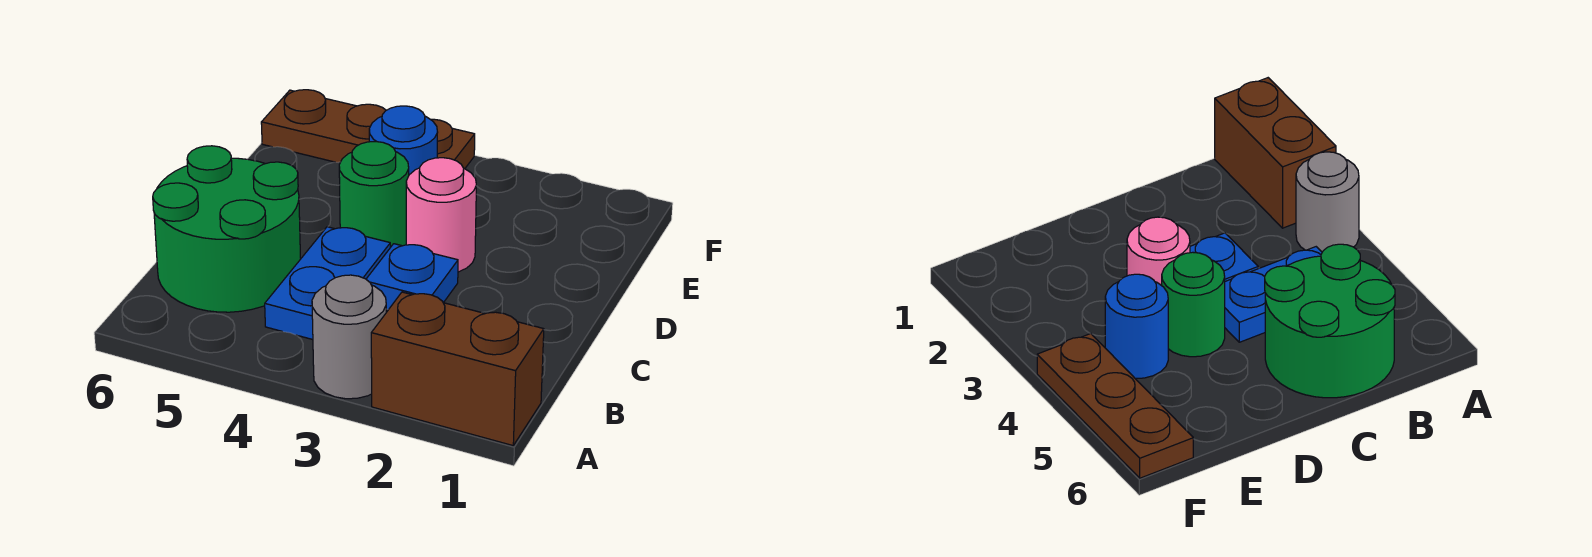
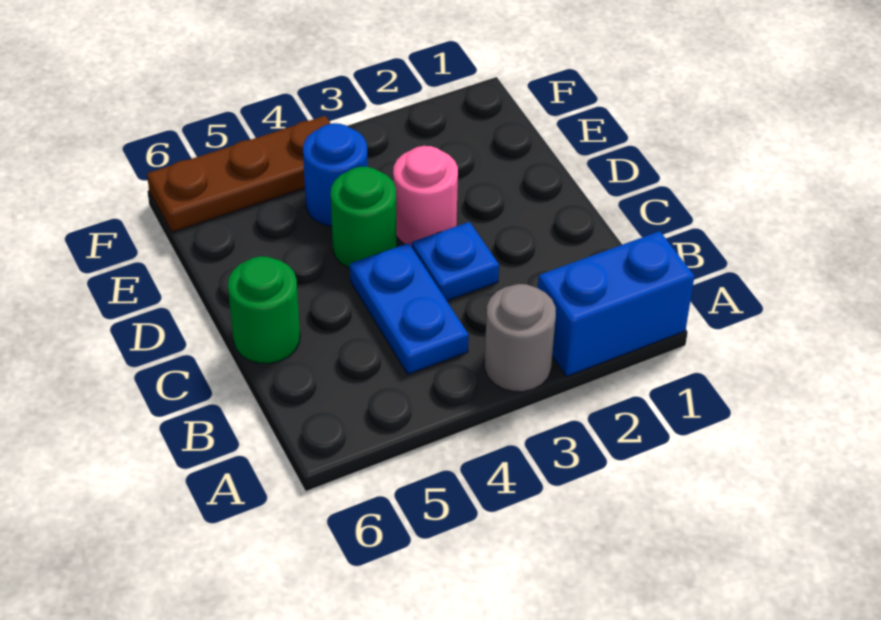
brown brick A1:A2 level 1 -> blue brick A1:A2 level 1
green round brick B5:C6 level 1 -> green round brick C6 level 1

